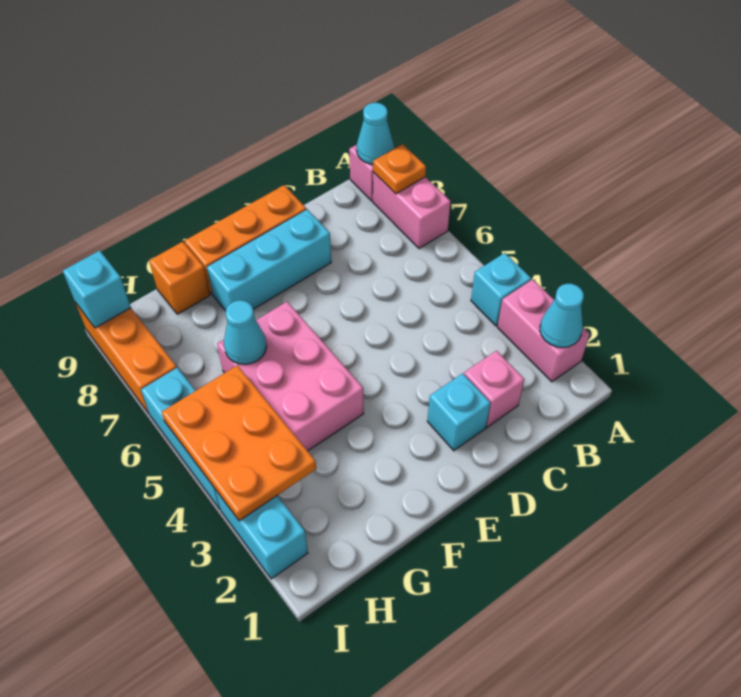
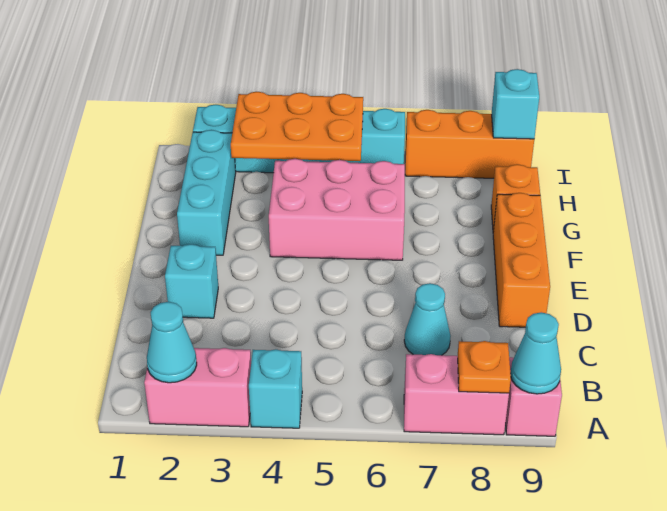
pink brick C2 level 1 -> none
cyan brick D8:F8 level 1 -> cyan brick F2:H2 level 1
cyan cone G6 level 2 -> cyan cone C7 level 1

